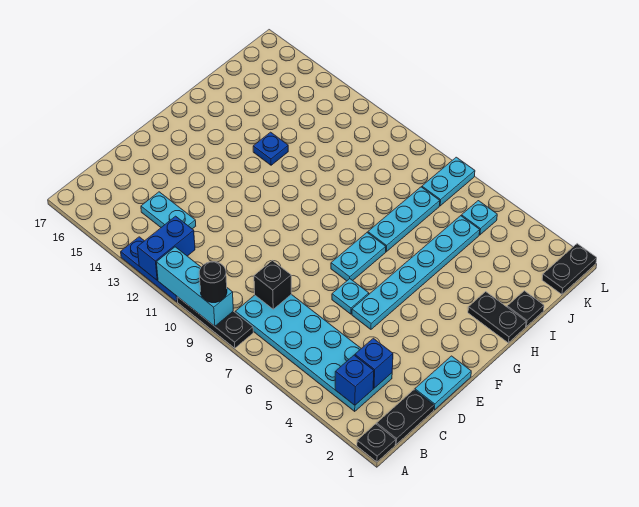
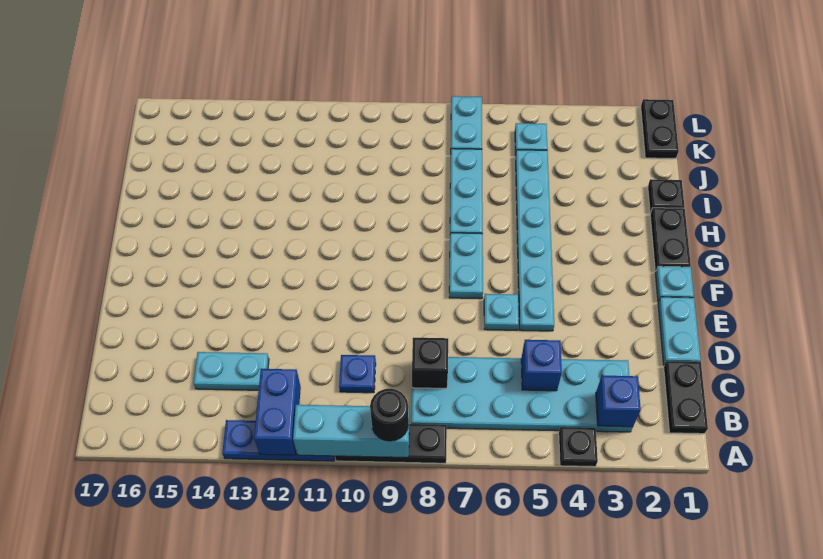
black plate A1 level 1 -> black plate A4 level 1
blue brick C3 level 2 -> blue brick C5 level 2
none -> cyan plate F1 level 1
black plate H1:H2 level 1 -> black plate G1:H1 level 1
blue plate H13 level 1 -> blue plate C10 level 1

